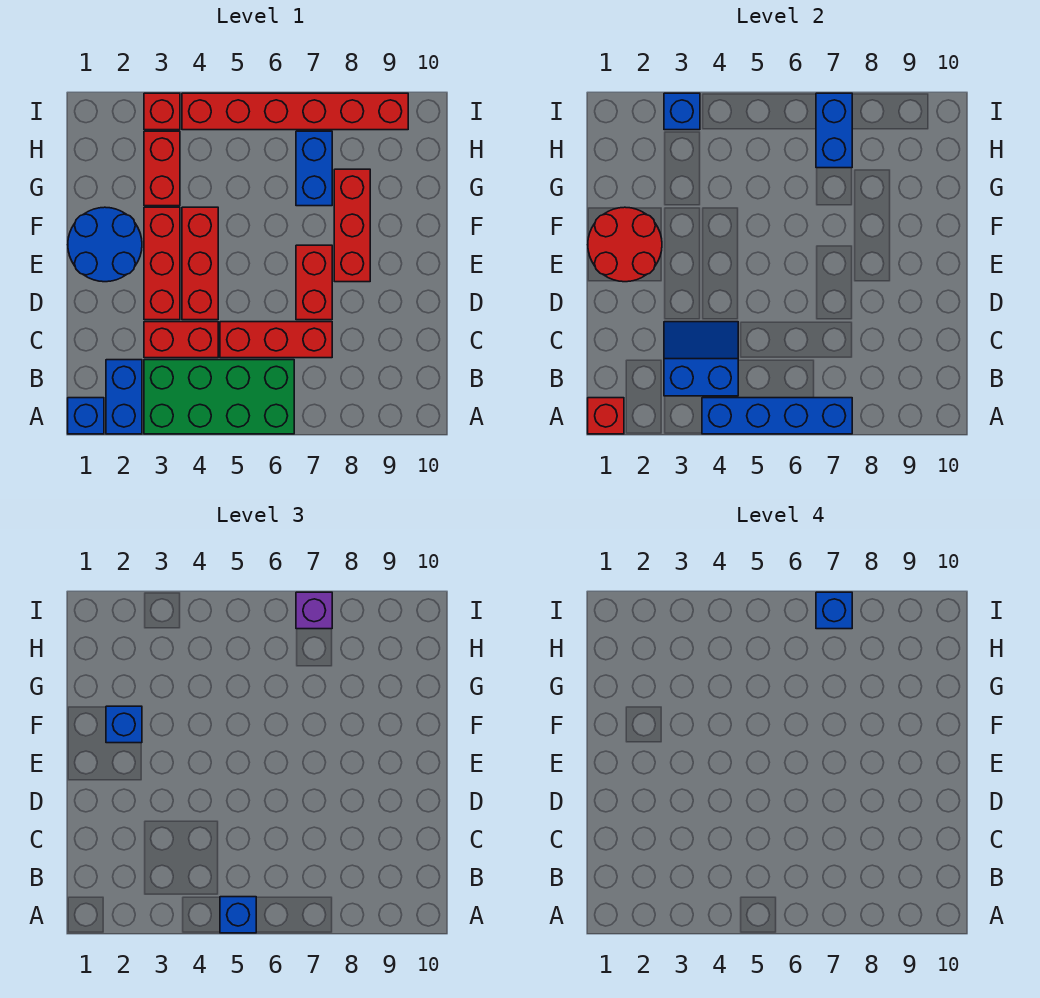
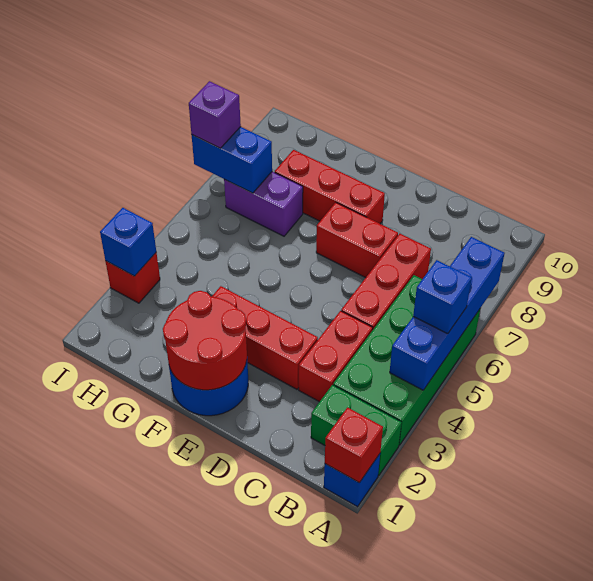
blue brick A2:B2 level 1 -> green brick A2:B2 level 1
blue slope B3:C4 level 2 top B -> none
red brick D4:F4 level 1 -> none
blue brick F2 level 3 -> none
red brick G3:H3 level 1 -> none
blue brick G7:H7 level 1 -> purple brick G7:H7 level 1
red brick I4:I9 level 1 -> none
blue brick I7 level 4 -> none

